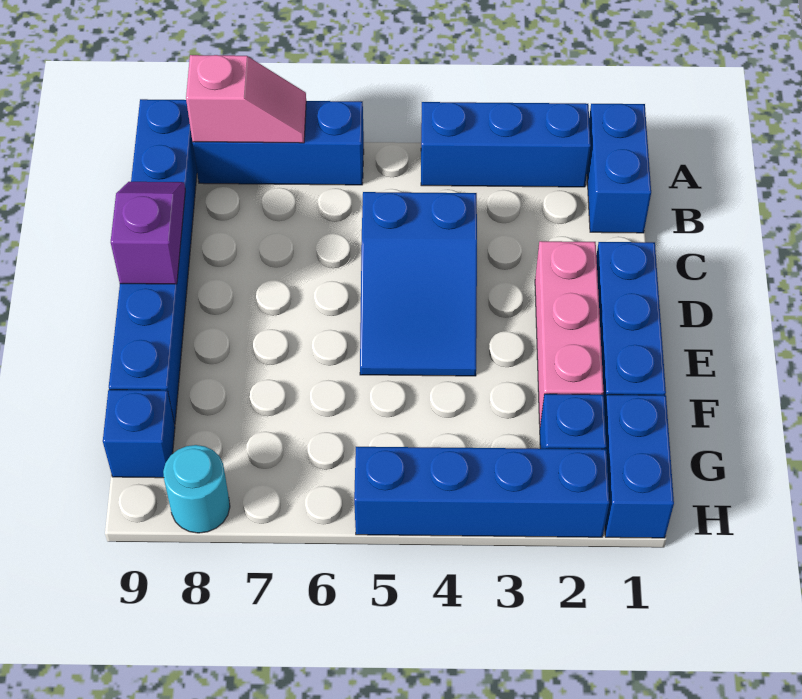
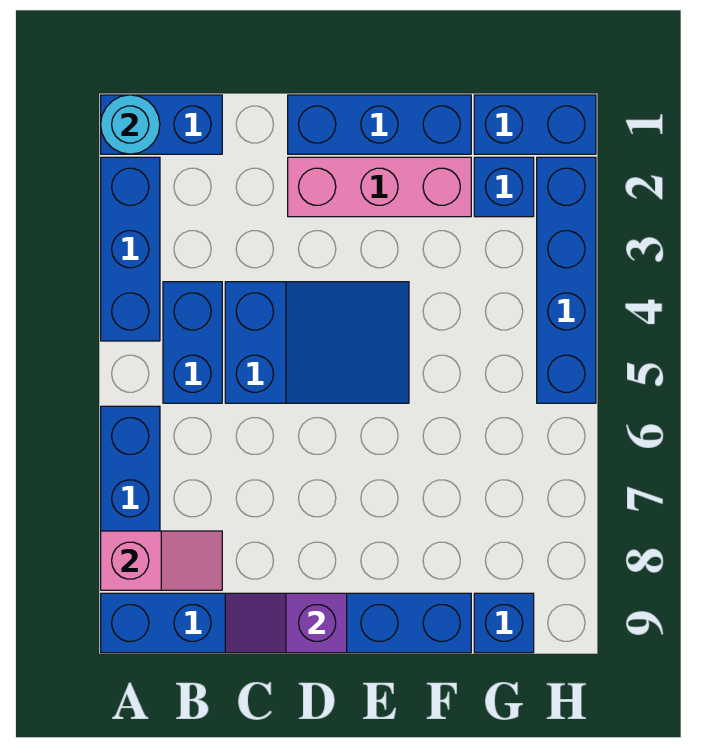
pink slope A7:A8 level 2 top 8 -> pink slope A8:B8 level 2 top A
none -> blue brick B4:B5 level 1
cyan round brick H8 level 1 -> cyan round brick A1 level 2

